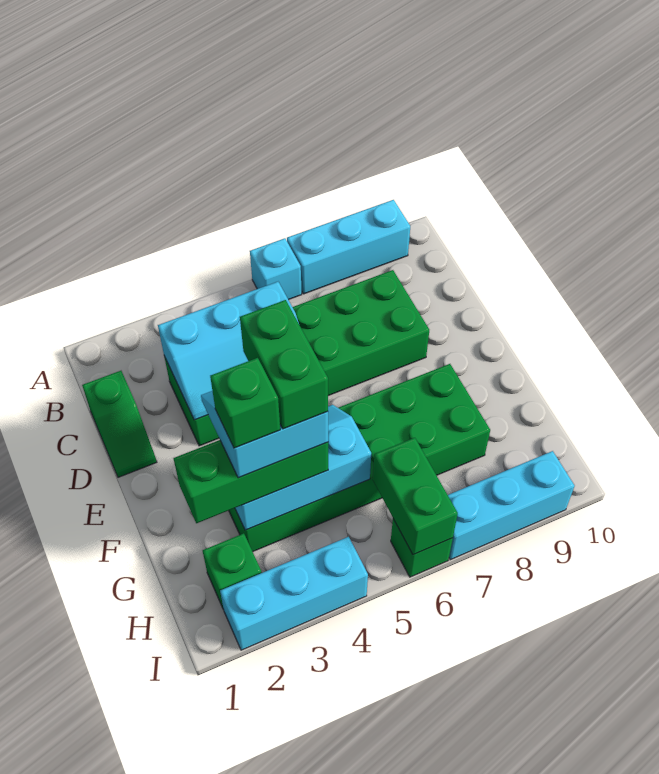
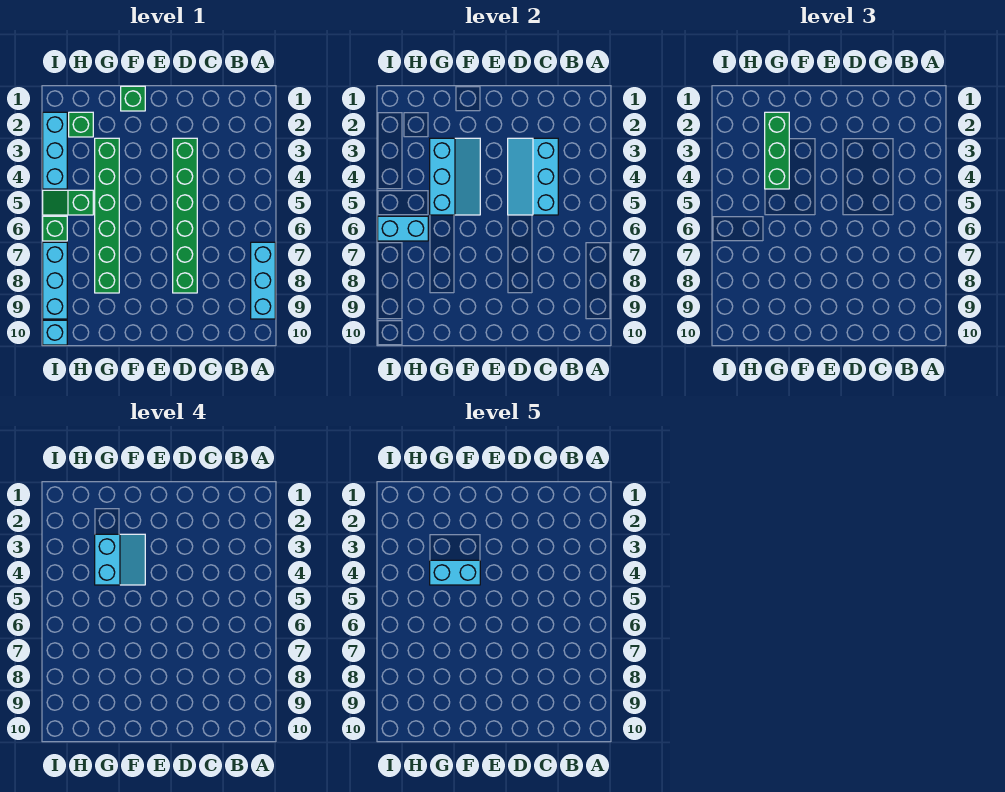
cyan brick A6 level 1 -> cyan brick I10 level 1
green slope C1:D1 level 1 top C -> green slope H5:I5 level 1 top H
green brick C3:D8 level 1 -> green brick D3:D8 level 1
green brick F3:G8 level 1 -> green brick G3:G8 level 1
green brick F4:G4 level 5 -> cyan brick F4:G4 level 5
green brick G3 level 5 -> green brick F1 level 1
green brick H6:I6 level 2 -> cyan brick H6:I6 level 2

